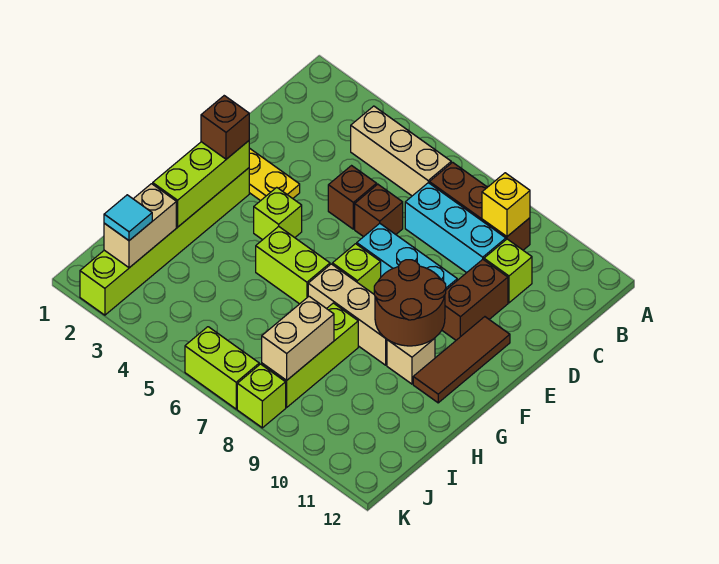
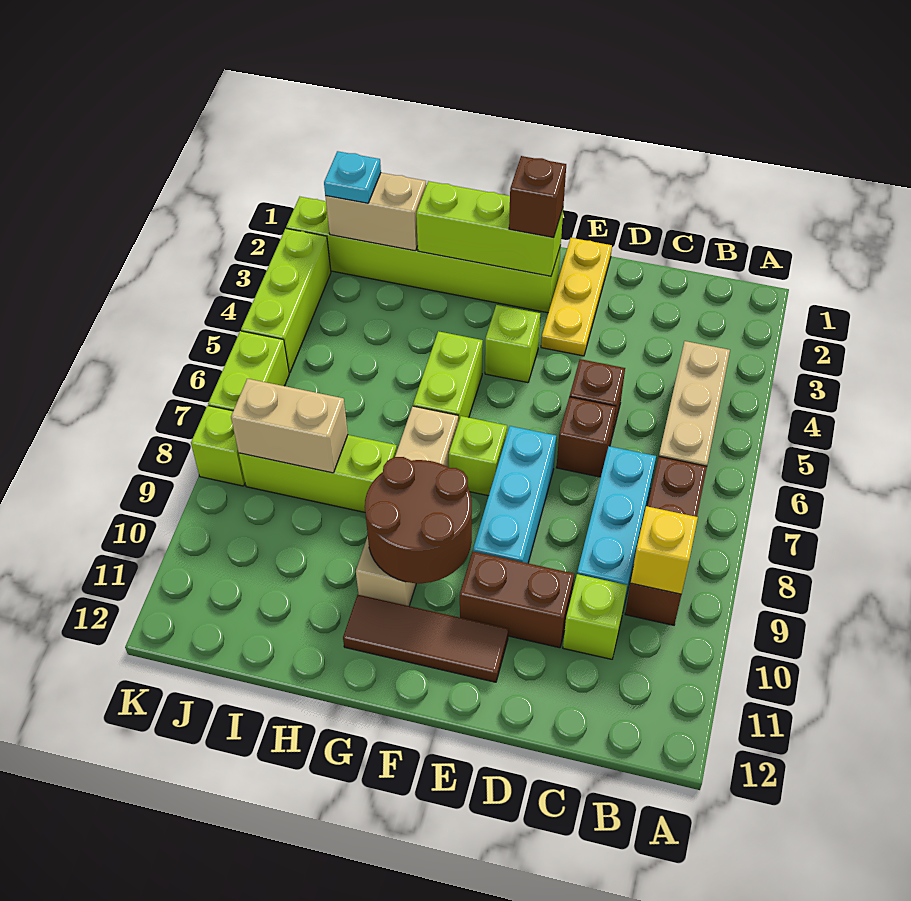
cyan tile J2 level 3 -> cyan plate J2 level 3
none -> lime brick K3:K5 level 1

